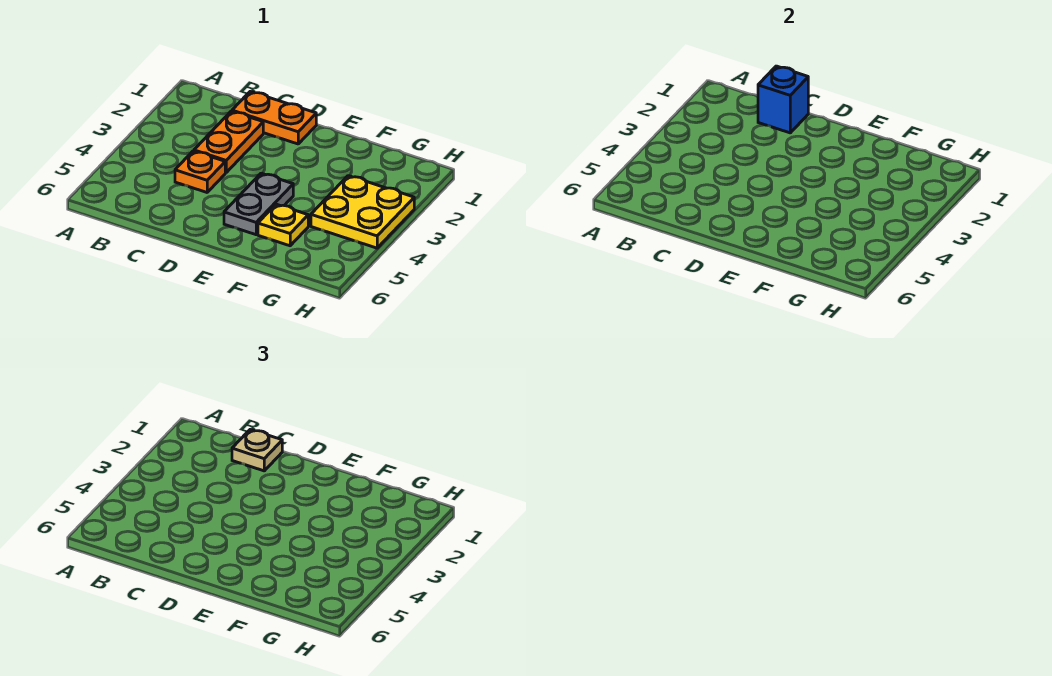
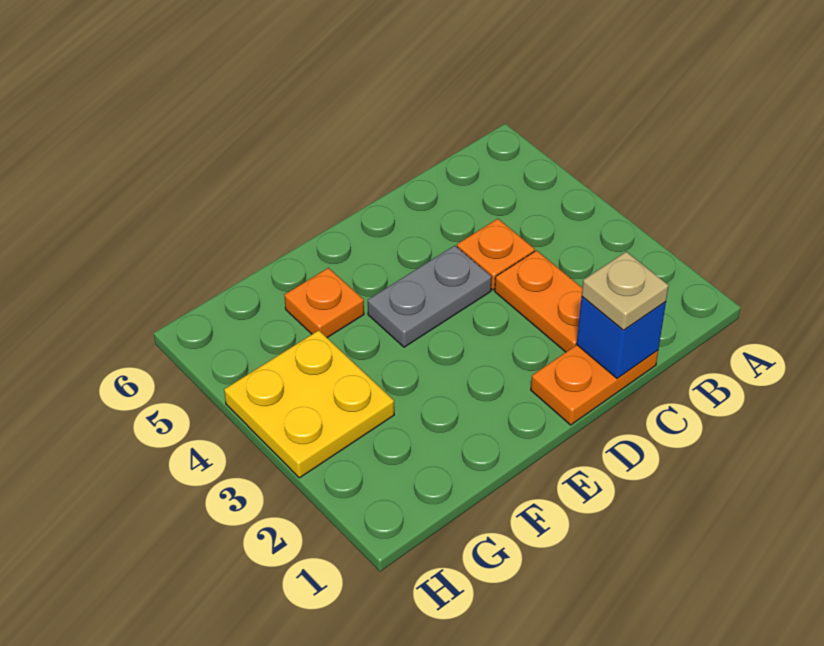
grey plate E4:E5 level 1 -> grey plate D4:E4 level 1
yellow plate F5 level 1 -> orange plate F5 level 1

